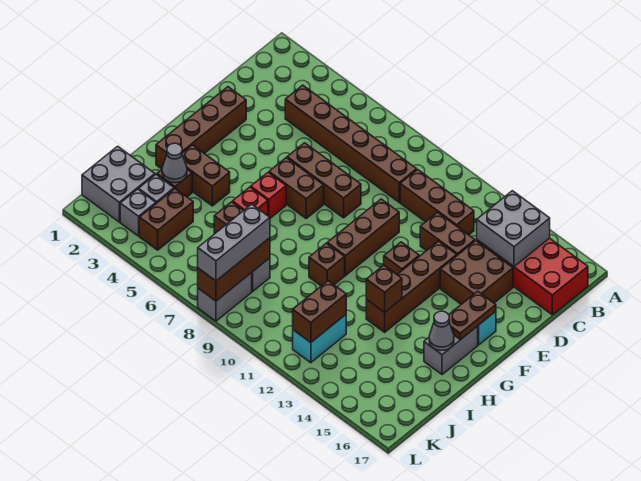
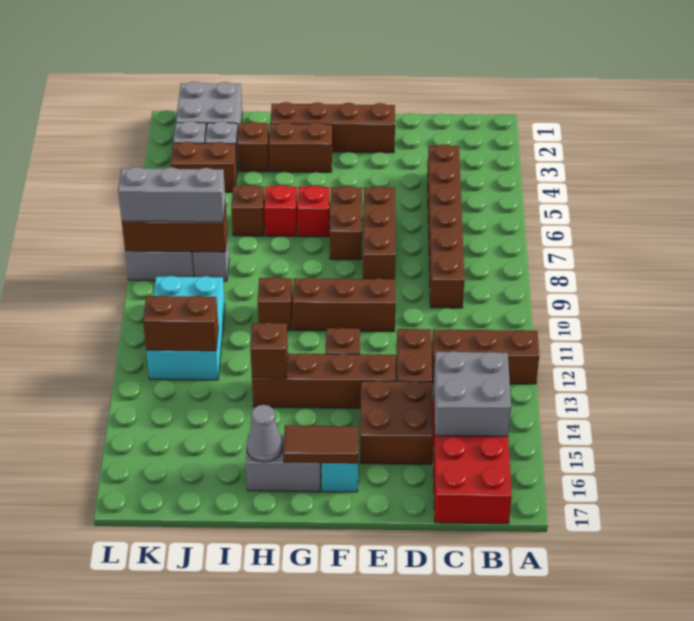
brown brick C10:C12 level 1 -> brown brick A12:C12 level 1
brown plate F16:G16 level 2 -> brown tile F16:G16 level 2
brown brick H3:H4 level 1 -> brown brick G3:H3 level 1
grey cone I3 level 2 -> none
cyan brick J12:K12 level 1 -> cyan brick J10:K12 level 1

